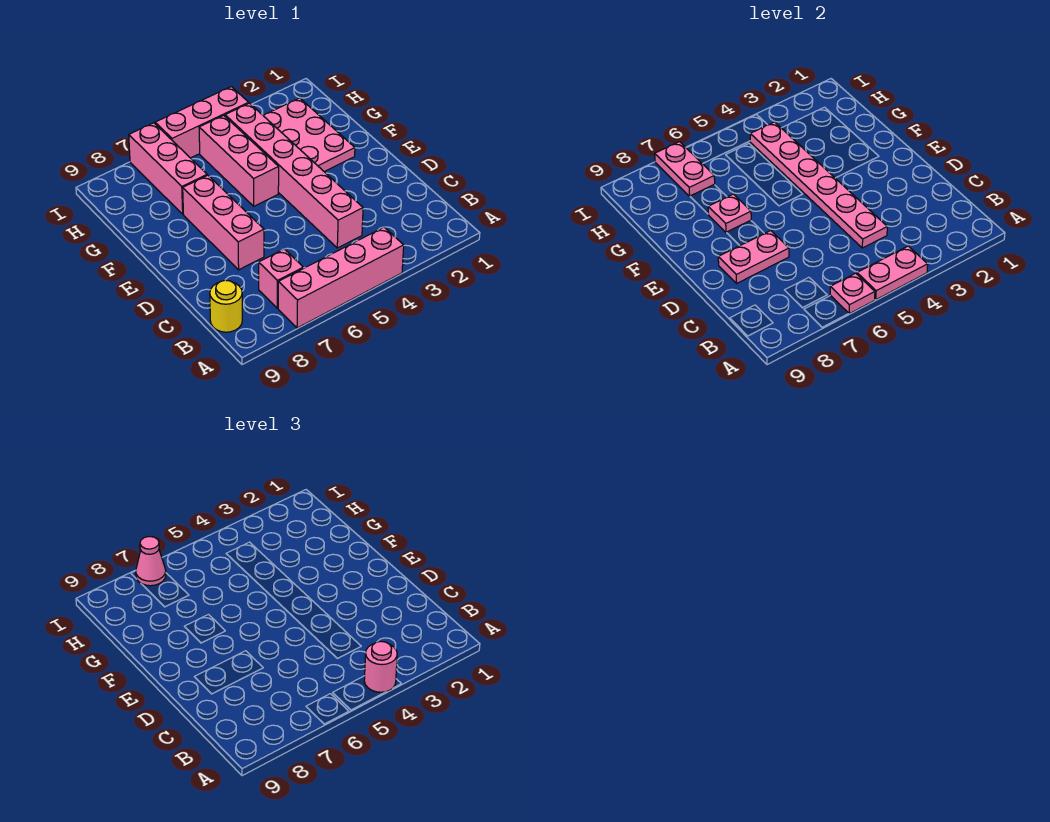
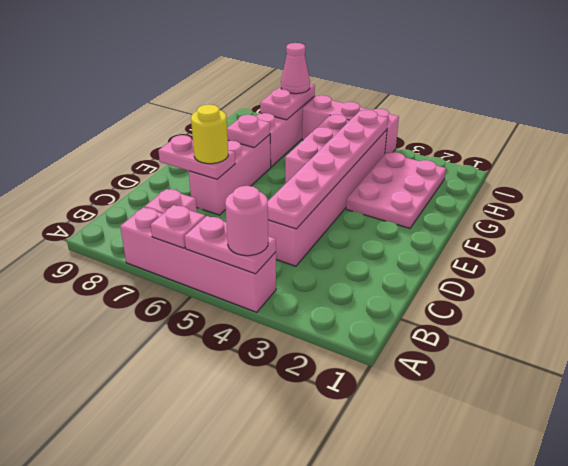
yellow round brick B9 level 1 -> yellow round brick D7 level 3

